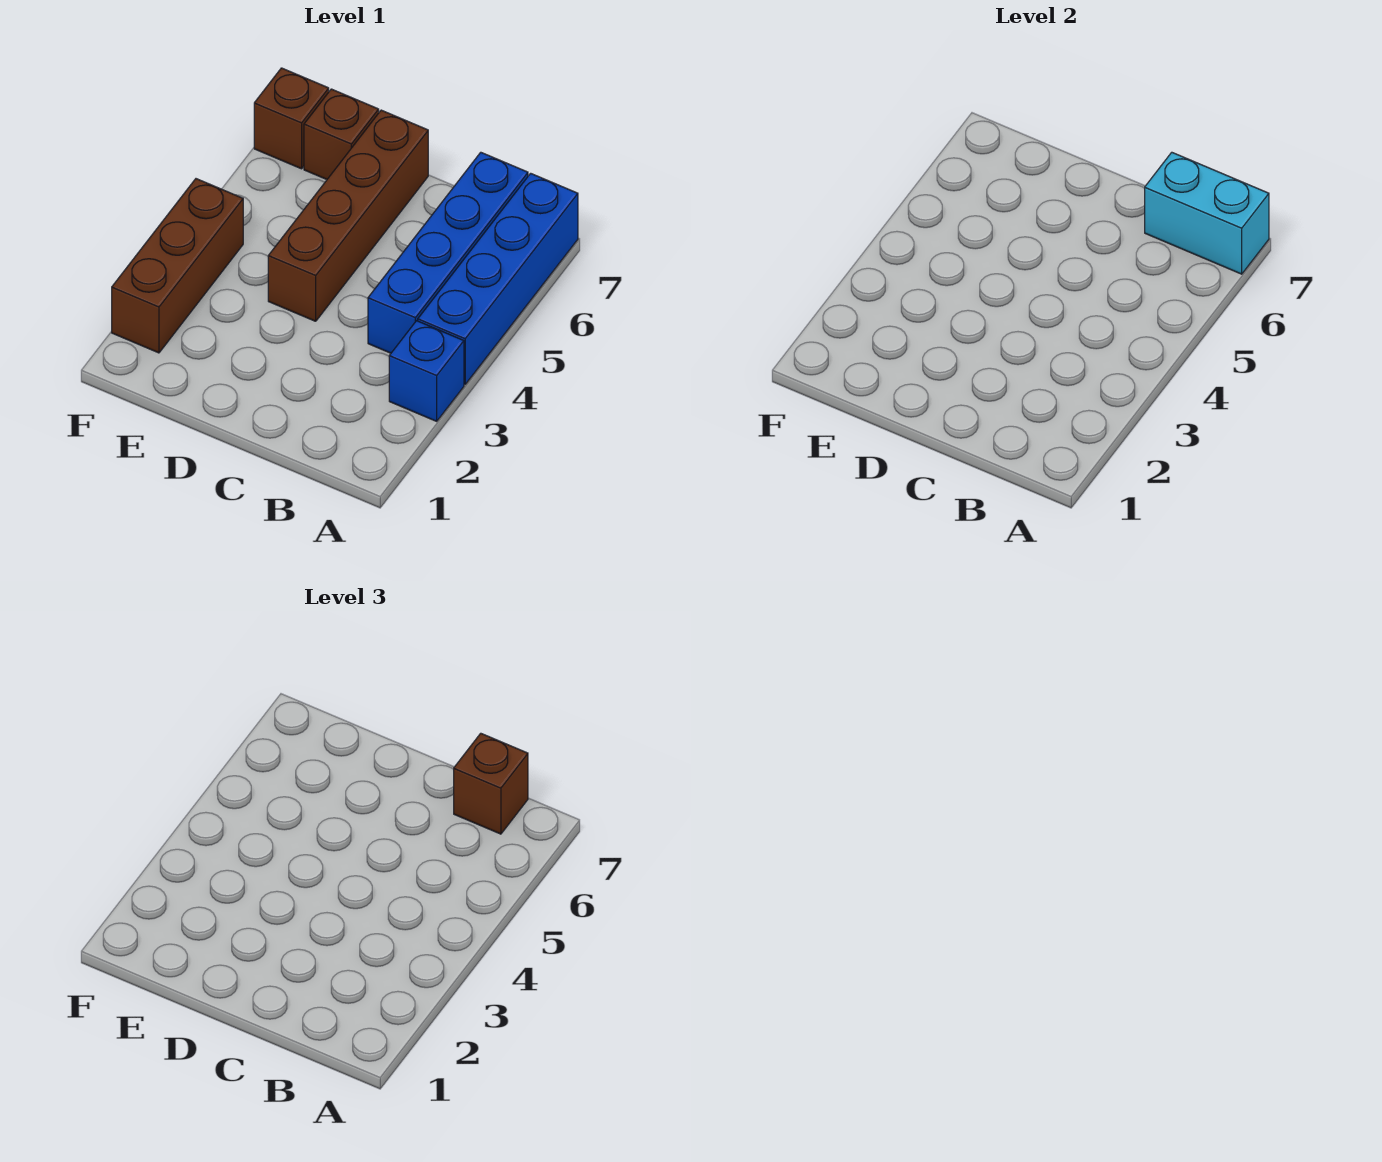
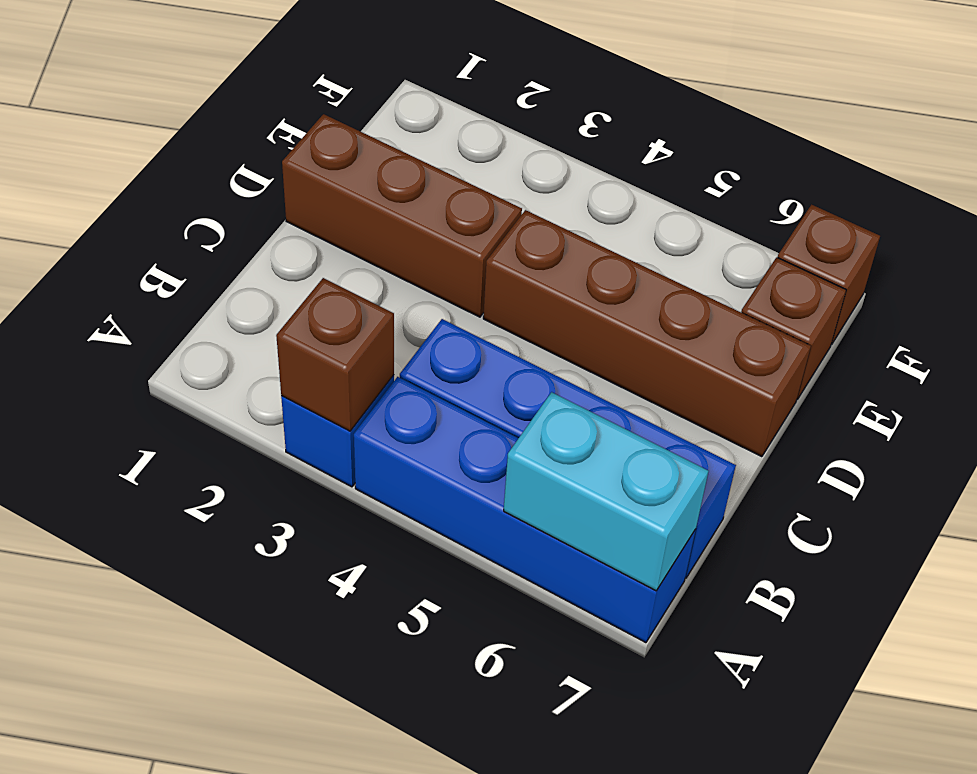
cyan brick A7:B7 level 2 -> cyan brick A6:A7 level 2
brown brick B7 level 3 -> brown brick A3 level 2
brown brick F2:F4 level 1 -> brown brick D1:D3 level 1

